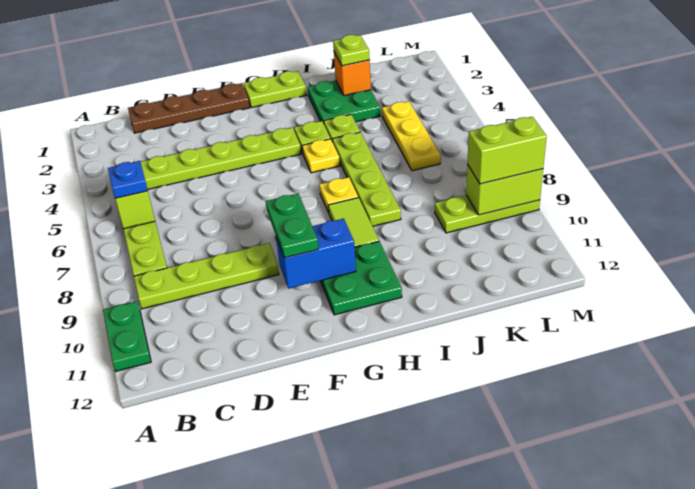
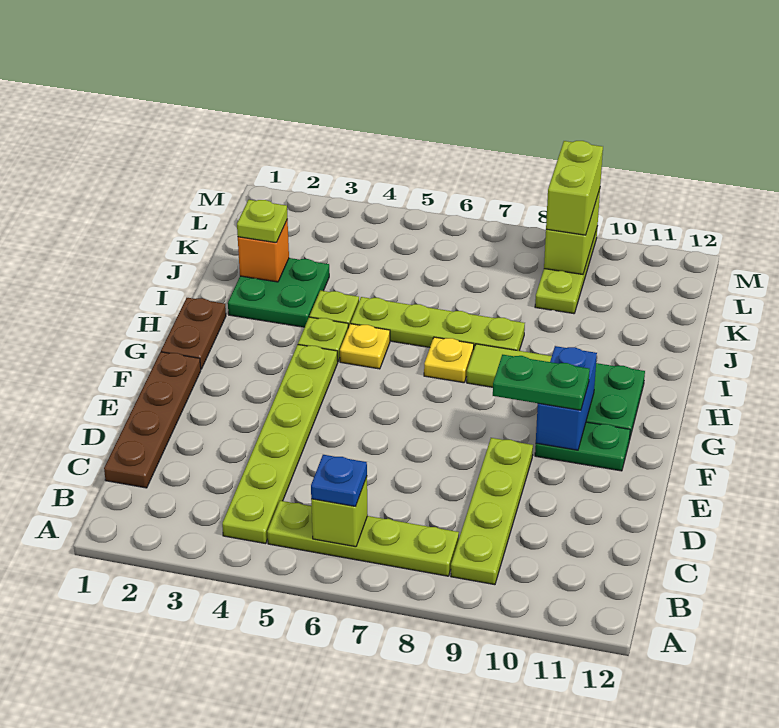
green plate A10:A11 level 1 -> green plate F10:F11 level 1
lime plate G1:H1 level 1 -> brown plate G1:H1 level 1
yellow plate K4:K6 level 1 -> none

